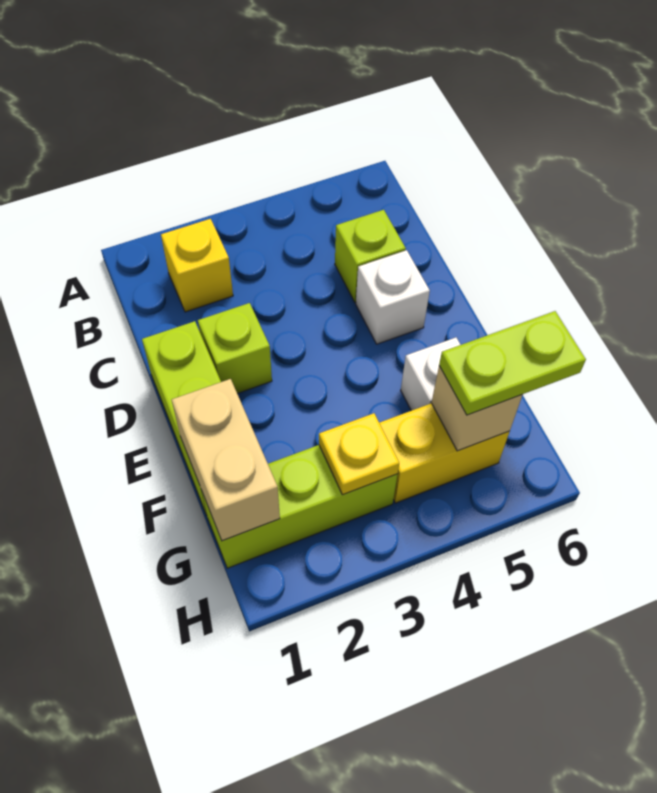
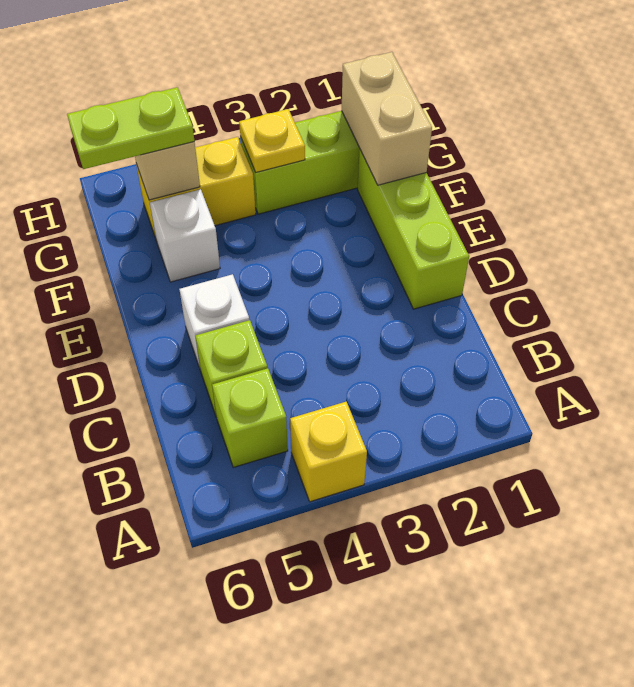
yellow brick B2 level 1 -> yellow brick A4 level 1
lime brick D2 level 1 -> lime brick B5 level 1

